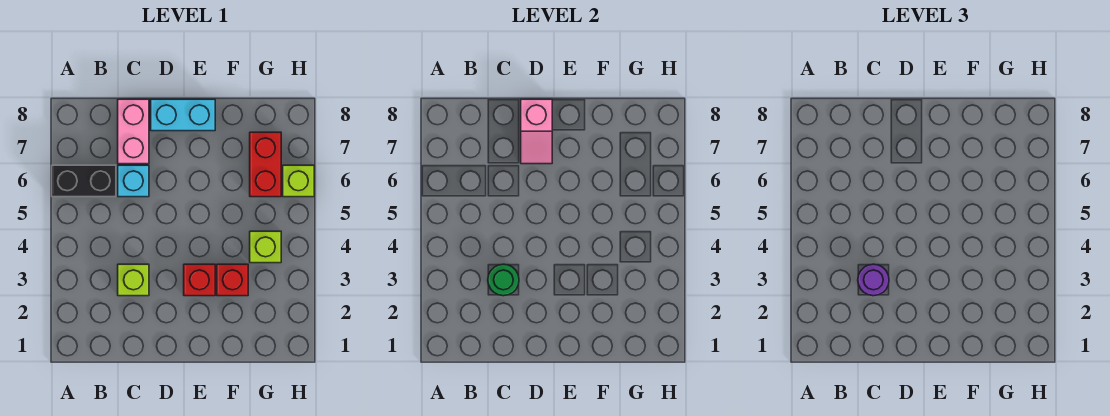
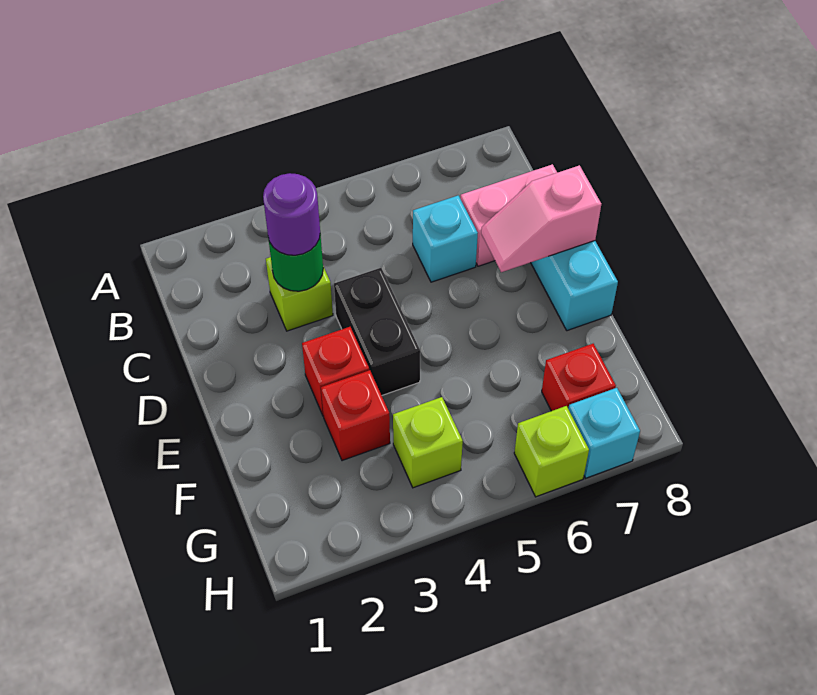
black brick A6:B6 level 1 -> black brick D4:E4 level 1
red brick G6:G7 level 1 -> red brick G7 level 1
none -> cyan brick H7 level 1

